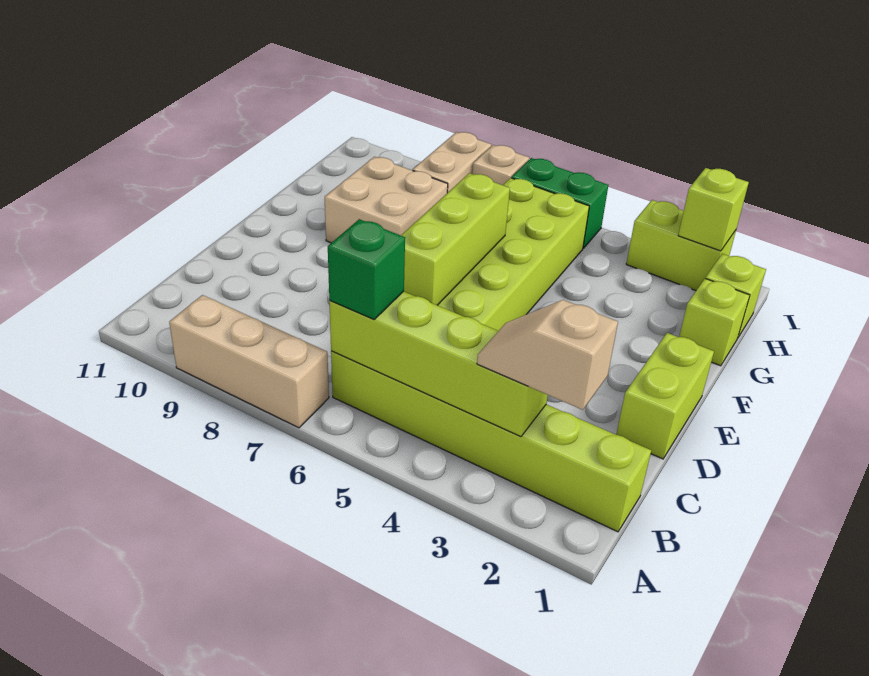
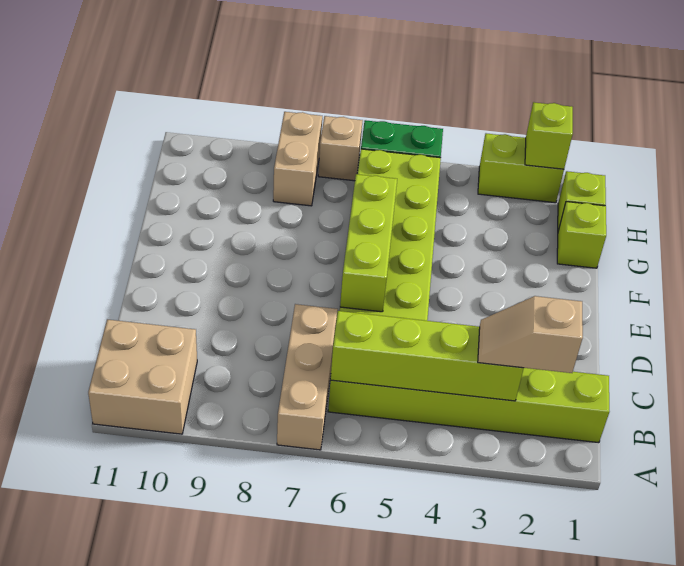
tan brick A7:A9 level 1 -> tan brick A7:C7 level 1
green brick B6 level 3 -> none
lime brick D1:E1 level 1 -> none
tan brick F8:G9 level 1 -> tan brick A10:B11 level 1

